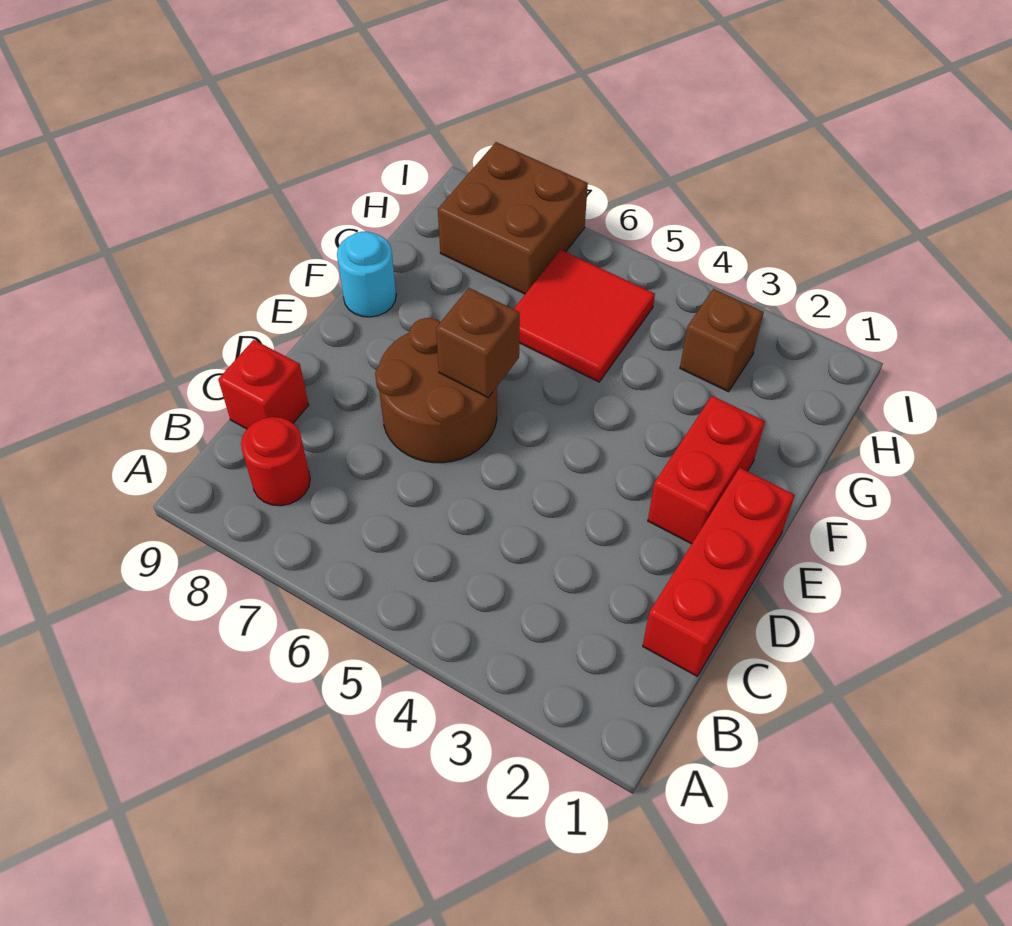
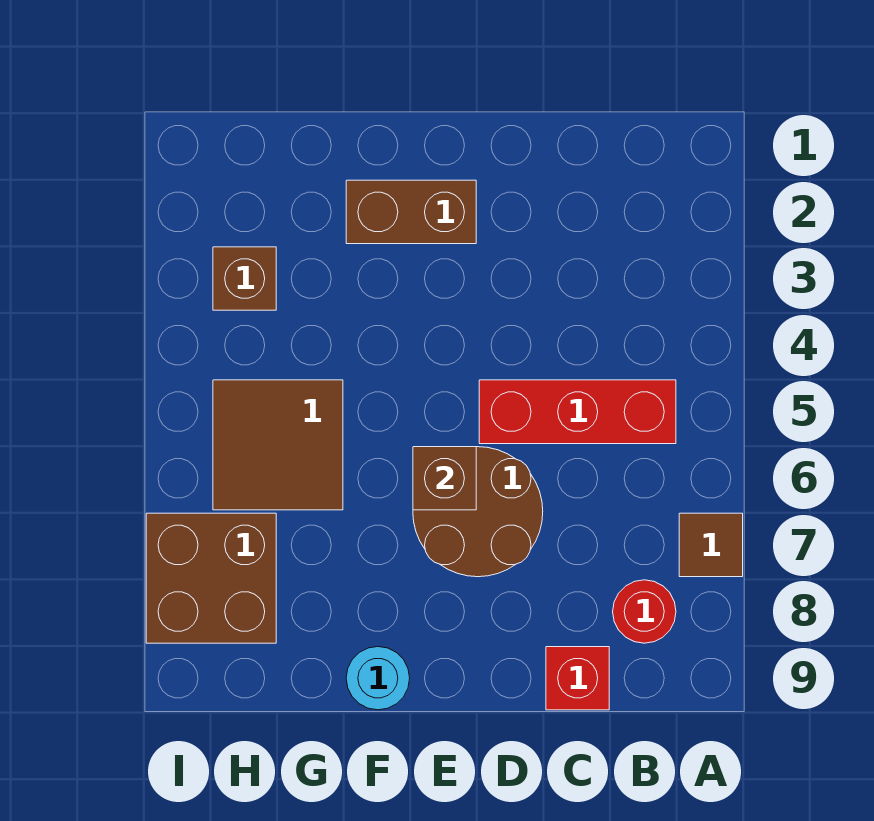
none -> brown tile A7 level 1
red brick C1:E1 level 1 -> red brick B5:D5 level 1
red brick E2:F2 level 1 -> brown brick E2:F2 level 1
red tile G5:H6 level 1 -> brown tile G5:H6 level 1

